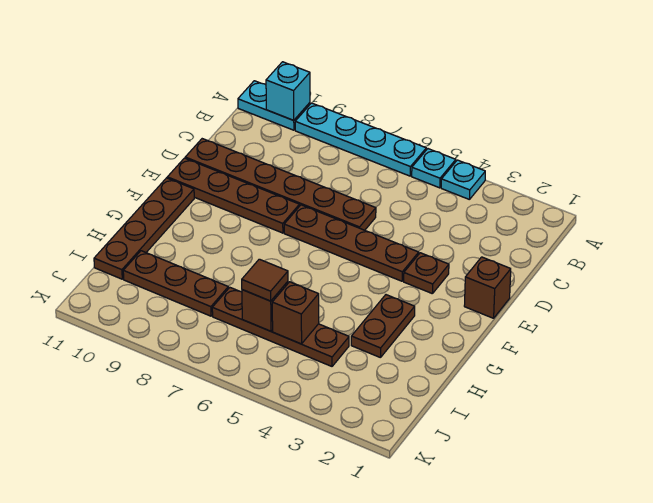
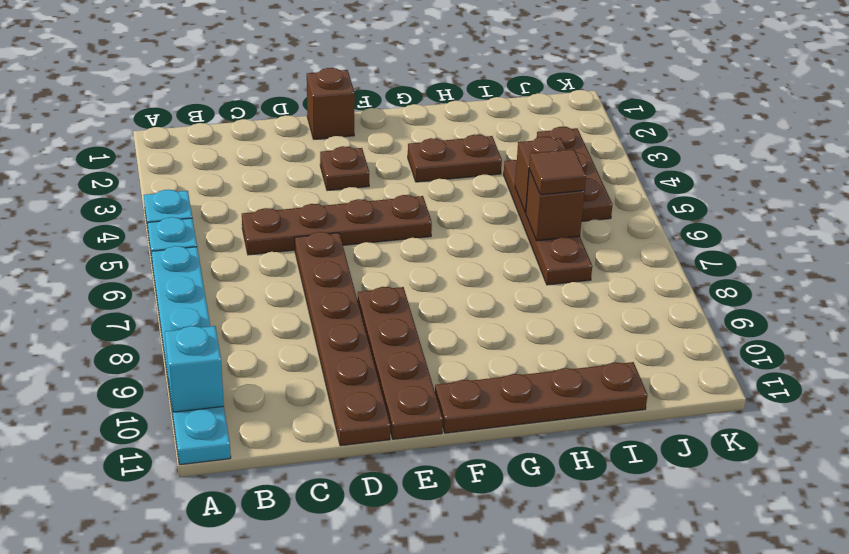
brown plate E4:E7 level 1 -> brown plate C5:F5 level 1
brown plate I8:I10 level 1 -> brown plate J3:J5 level 1

